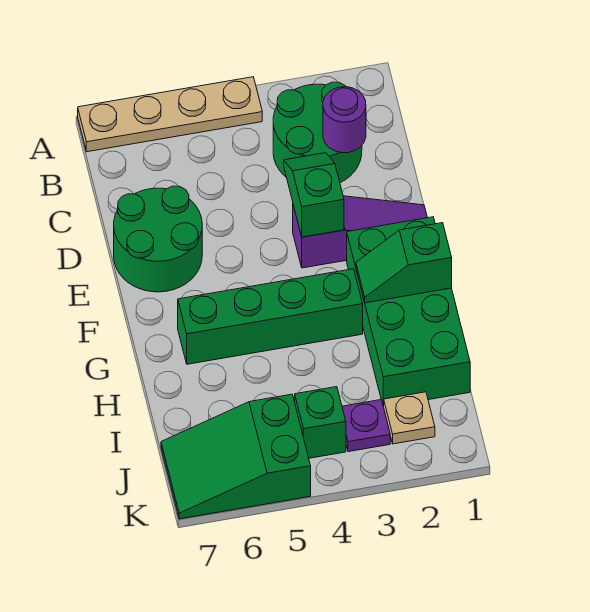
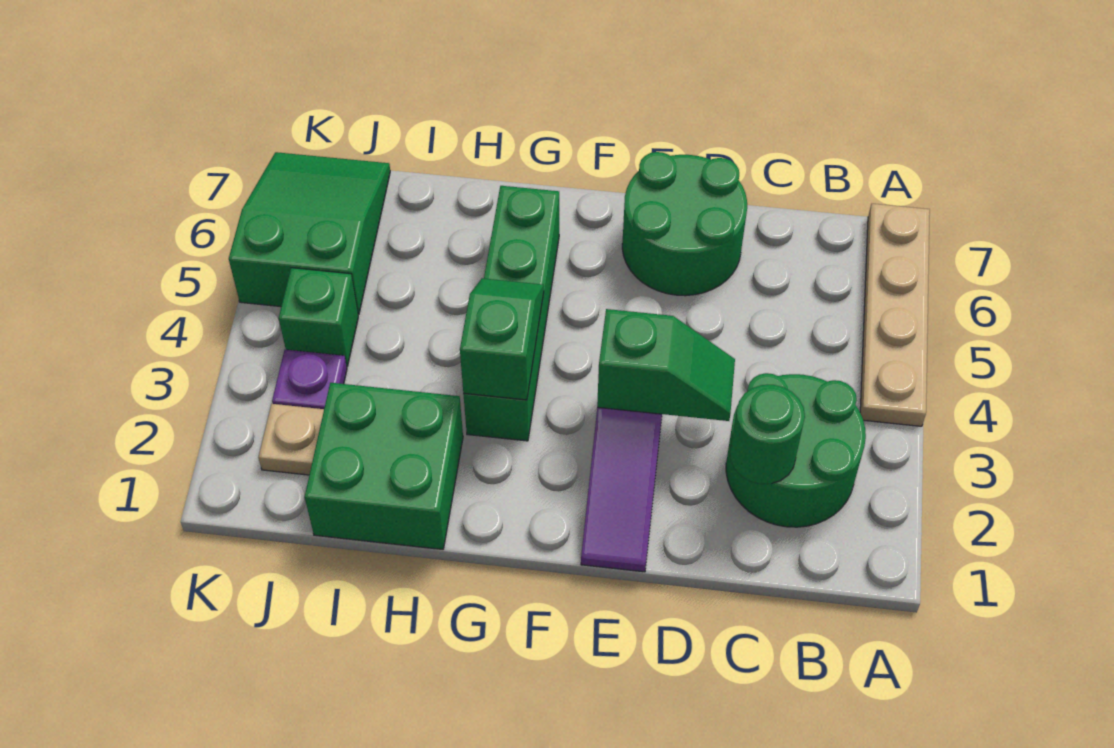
purple round brick C2 level 2 -> green round brick C2 level 2
green brick F1:I2 level 1 -> green brick H1:I2 level 1
green slope G1:G2 level 2 top 1 -> green slope G3:G4 level 2 top 3

